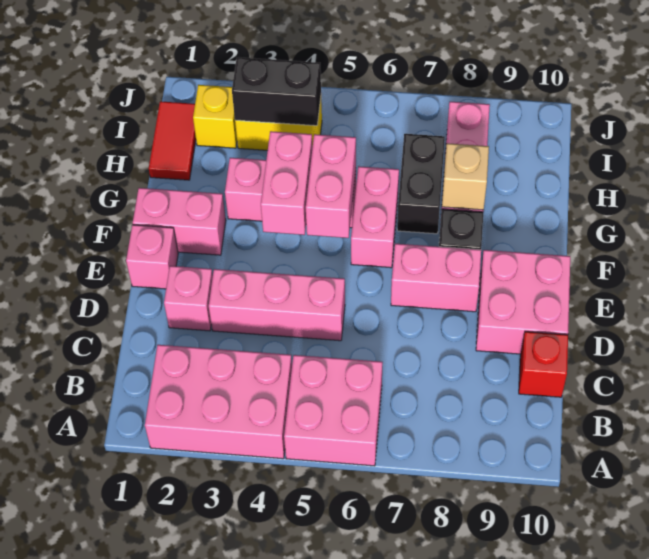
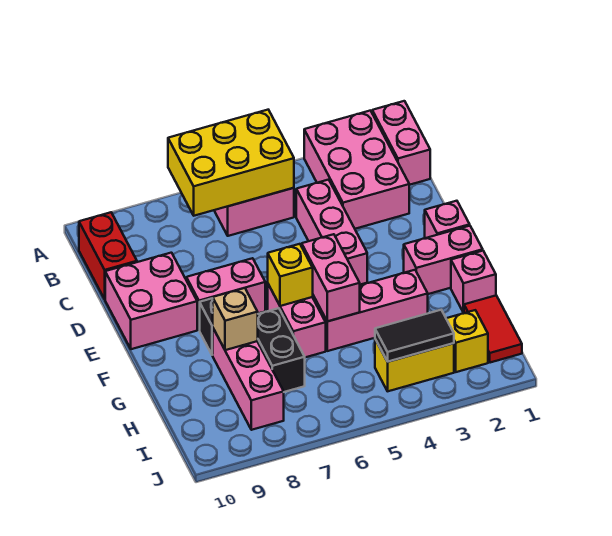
pink brick A2:B4 level 1 -> pink brick A2:C3 level 1
none -> yellow brick A5:B7 level 2
red brick C10 level 1 -> red brick B10:C10 level 1
pink brick D2 level 1 -> pink brick G1 level 1
pink brick D3:D5 level 1 -> pink brick C4:E4 level 1
pink brick F4:G4 level 2 -> pink brick A1:B1 level 1
none -> yellow brick F6 level 2
black brick I3:I4 level 2 -> black tile I3:I4 level 2

